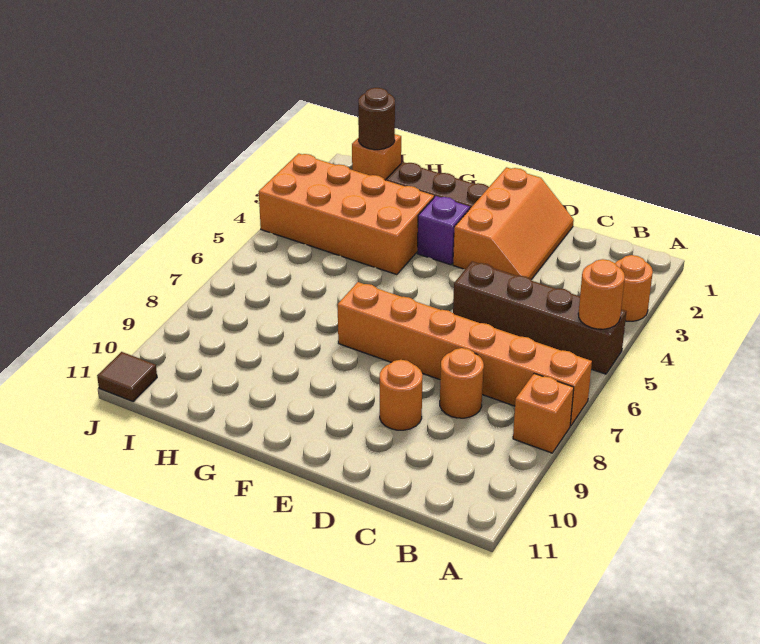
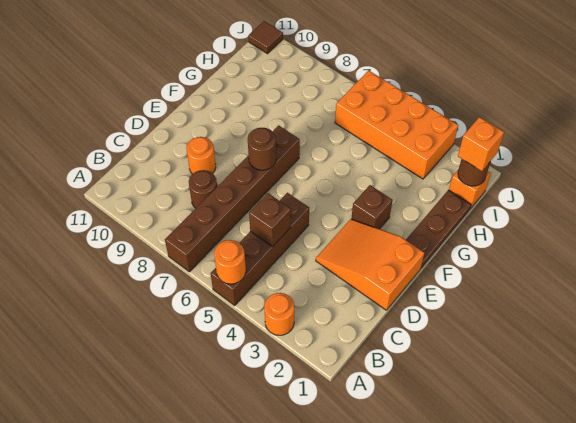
orange brick A7:F7 level 1 -> brown brick A7:F7 level 1
orange brick A8 level 1 -> orange brick I1 level 3
none -> brown brick C5 level 2
orange round brick C8 level 1 -> brown round brick C8 level 1
orange slope D1:E3 level 1 top E -> orange slope D1:E3 level 1 top 1
none -> brown round brick E7 level 2
purple brick F3 level 1 -> brown brick F3 level 1
orange brick G3:J4 level 1 -> orange brick I3:J6 level 1

